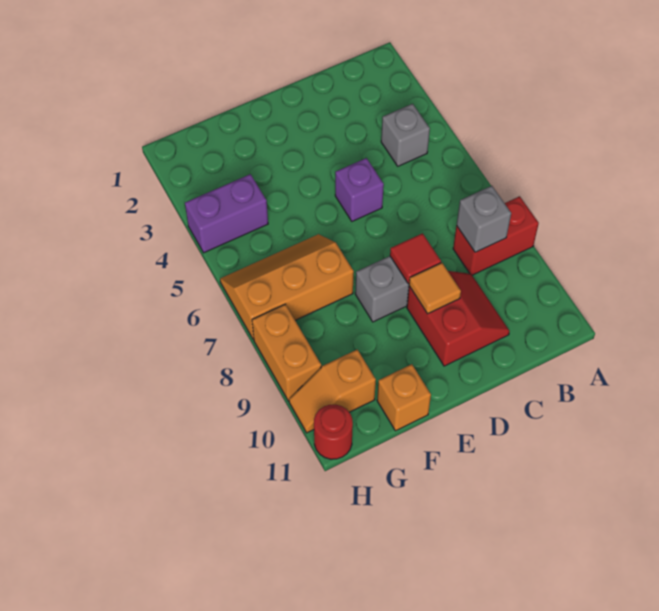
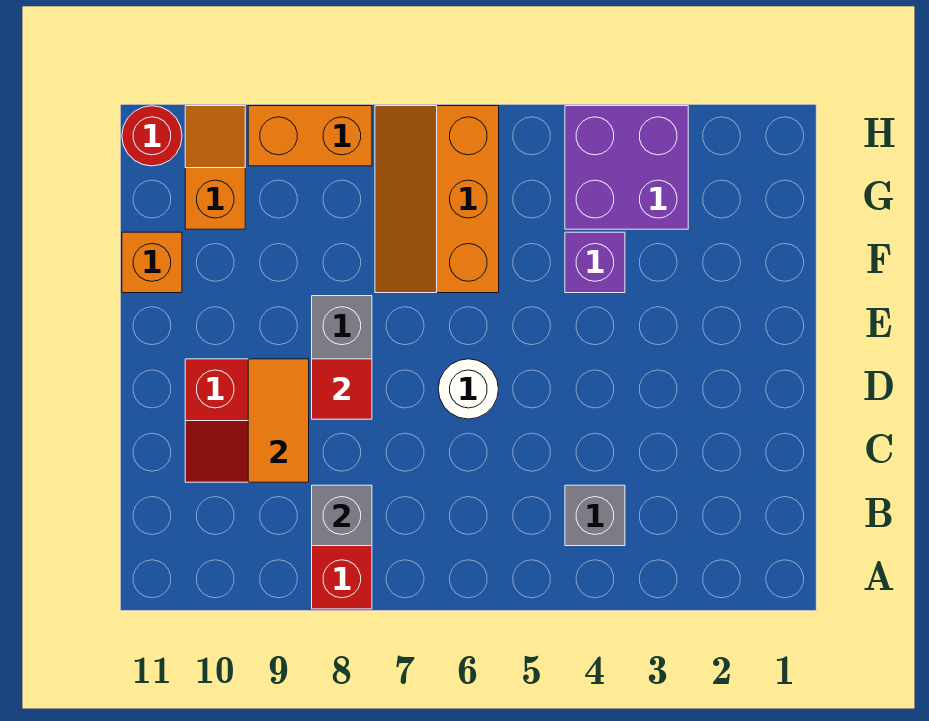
purple brick D5 level 1 -> purple brick F4 level 1
none -> white round brick D6 level 1
orange tile D9 level 2 -> orange tile C9:D9 level 2
orange slope F6:H7 level 1 top 7 -> orange slope F6:H7 level 1 top 6
purple brick G4:H4 level 1 -> purple brick G3:H4 level 1

